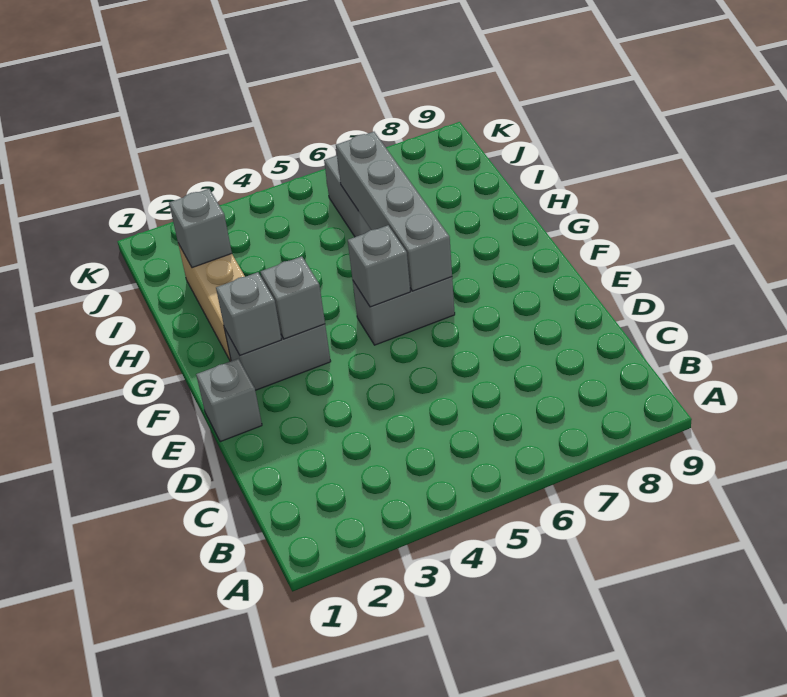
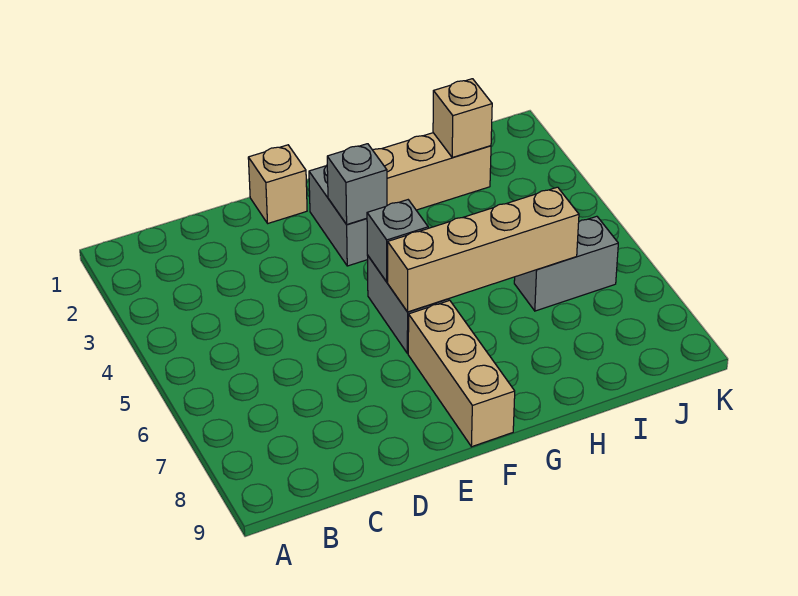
grey brick E1 level 1 -> tan brick E1 level 1
grey brick F2 level 2 -> none
grey brick F6:I6 level 2 -> tan brick F6:I6 level 2
none -> tan brick F7:F9 level 1
grey brick I2 level 2 -> tan brick I2 level 2

